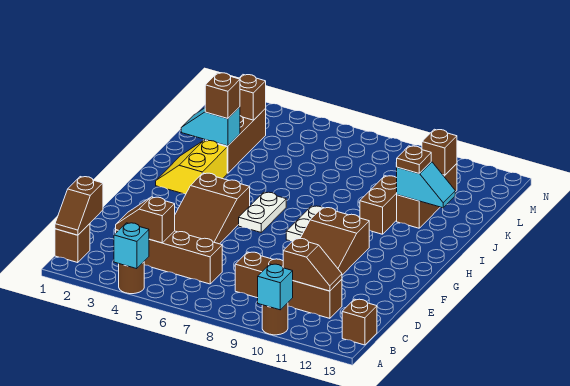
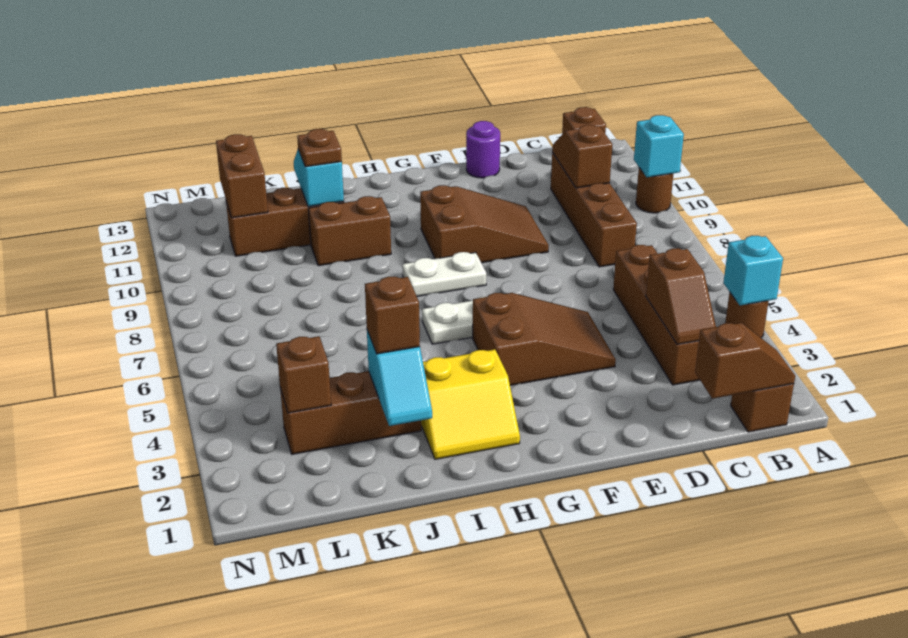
none -> purple round brick E13 level 1
brown brick L11 level 2 -> brown brick L11:L12 level 2

